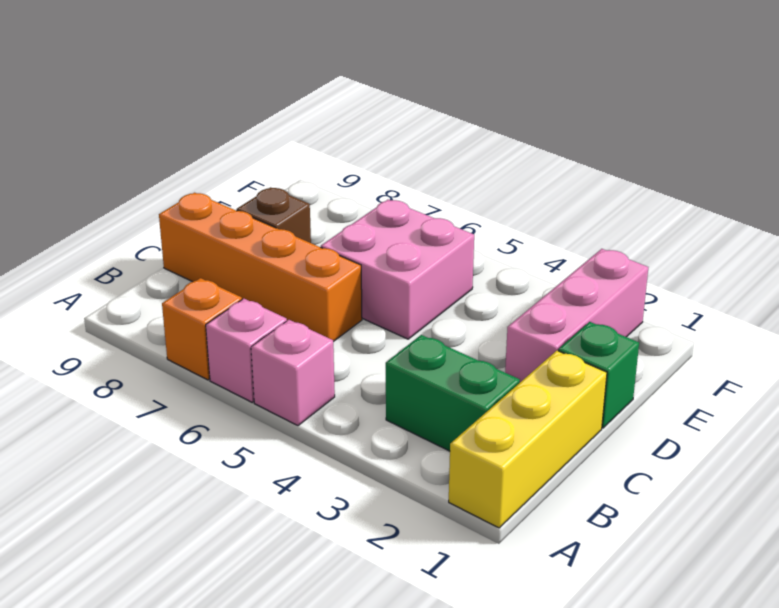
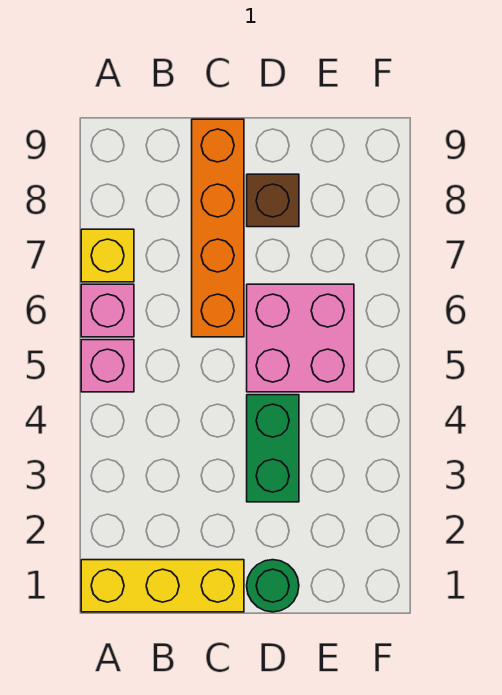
orange brick A7 level 1 -> yellow brick A7 level 1
green brick B2:B3 level 1 -> green brick D3:D4 level 1
green brick D1 level 1 -> green round brick D1 level 1
pink brick D2:F2 level 1 -> none

